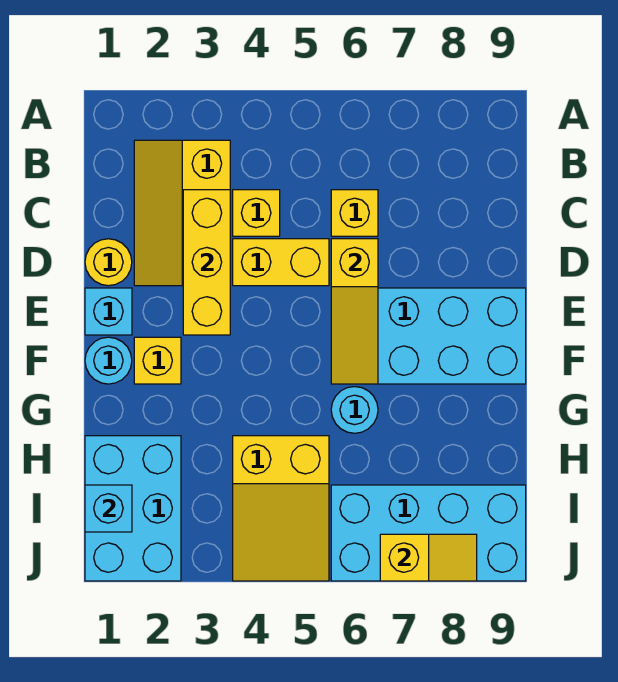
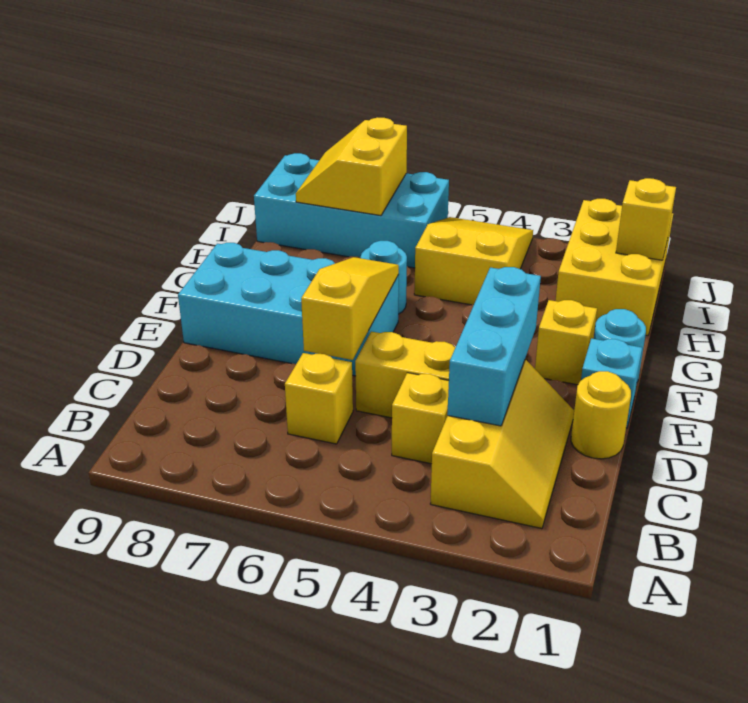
yellow brick C3:E3 level 2 -> cyan brick C3:E3 level 2
cyan brick H1:J2 level 1 -> yellow brick H1:J2 level 1
cyan brick I1 level 2 -> yellow brick I1 level 2
yellow slope J7:J8 level 2 top 7 -> yellow slope I7:J8 level 2 top 7

